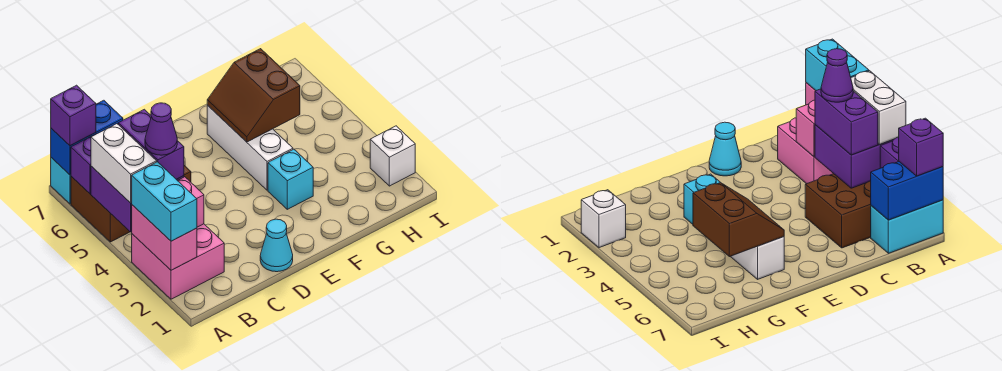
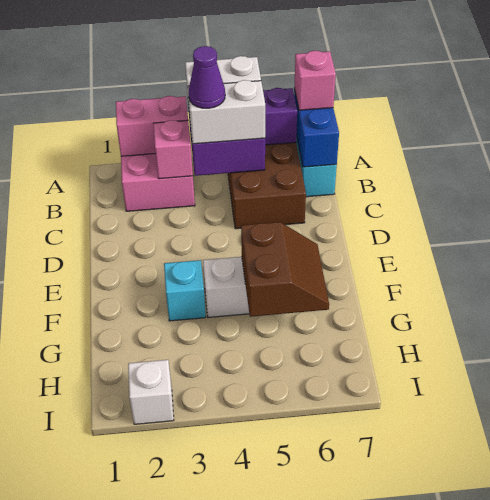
cyan brick A2:A3 level 3 -> none
purple brick A7 level 3 -> pink brick A7 level 3
purple brick B4:B5 level 3 -> white brick B4:B5 level 3
cyan cone D1 level 1 -> none
brown slope F5:G6 level 2 top G -> brown slope F5:G6 level 2 top 5

